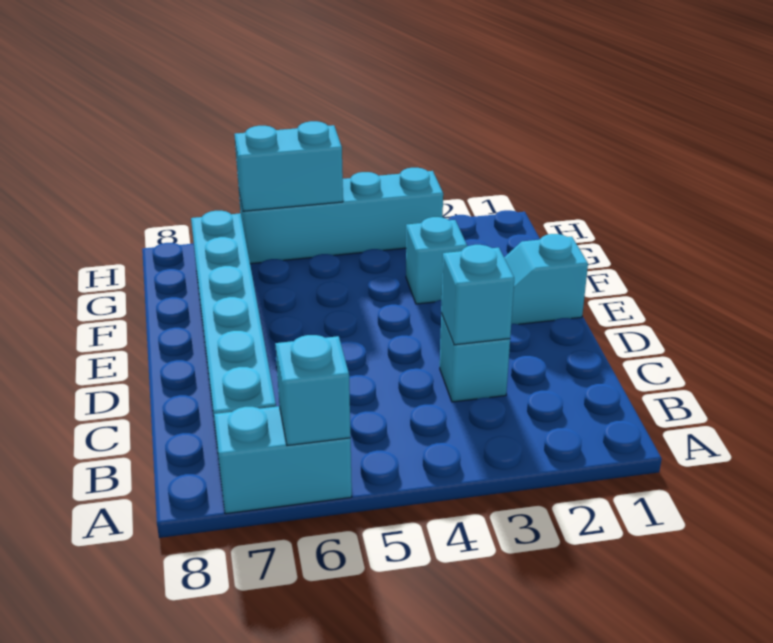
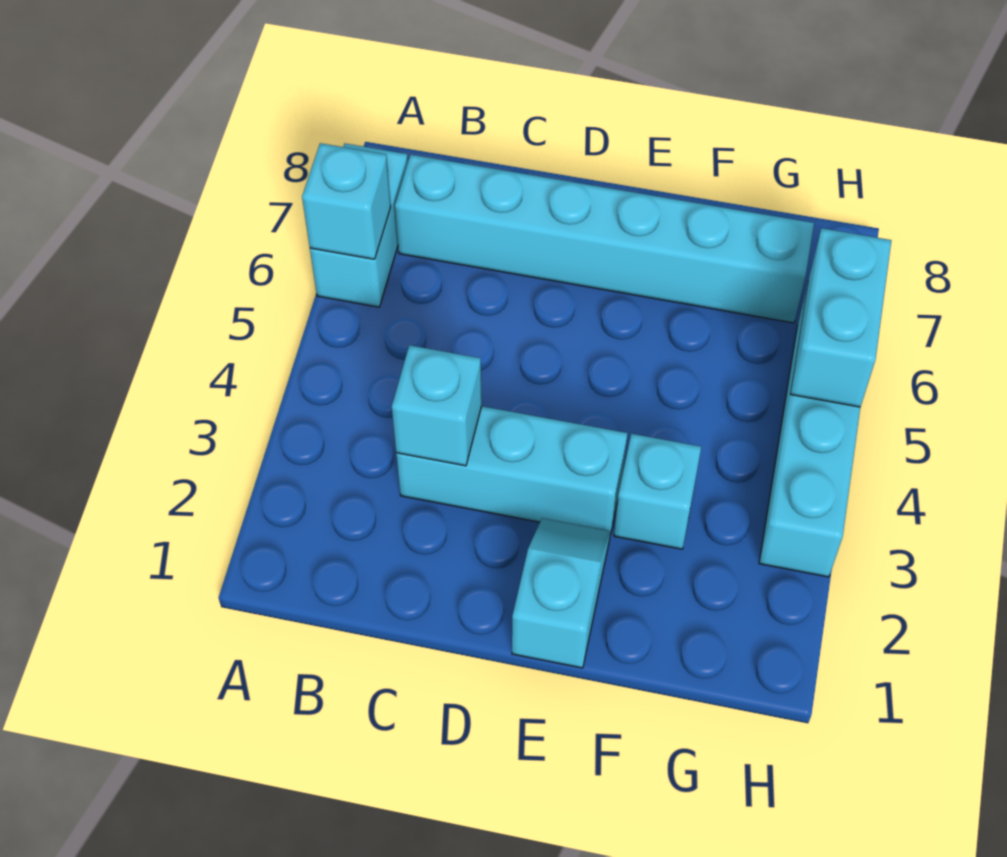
cyan brick C3 level 1 -> cyan brick C3:E3 level 1

